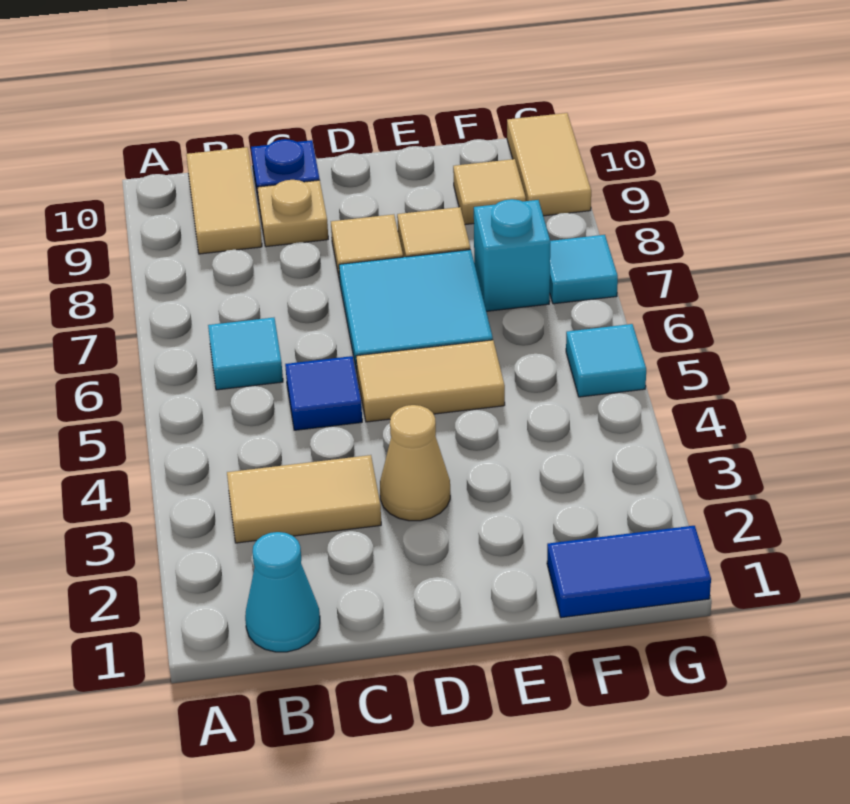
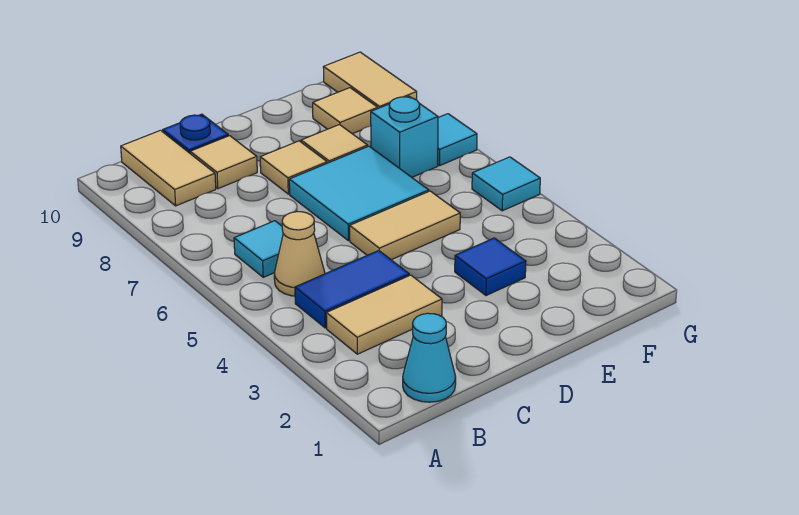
blue tile C5 level 1 -> blue tile E3 level 1
tan plate C9 level 1 -> tan tile C9 level 1
tan cone D3 level 1 -> tan cone B5 level 1
blue tile F1:G1 level 1 -> blue tile B4:C4 level 1

